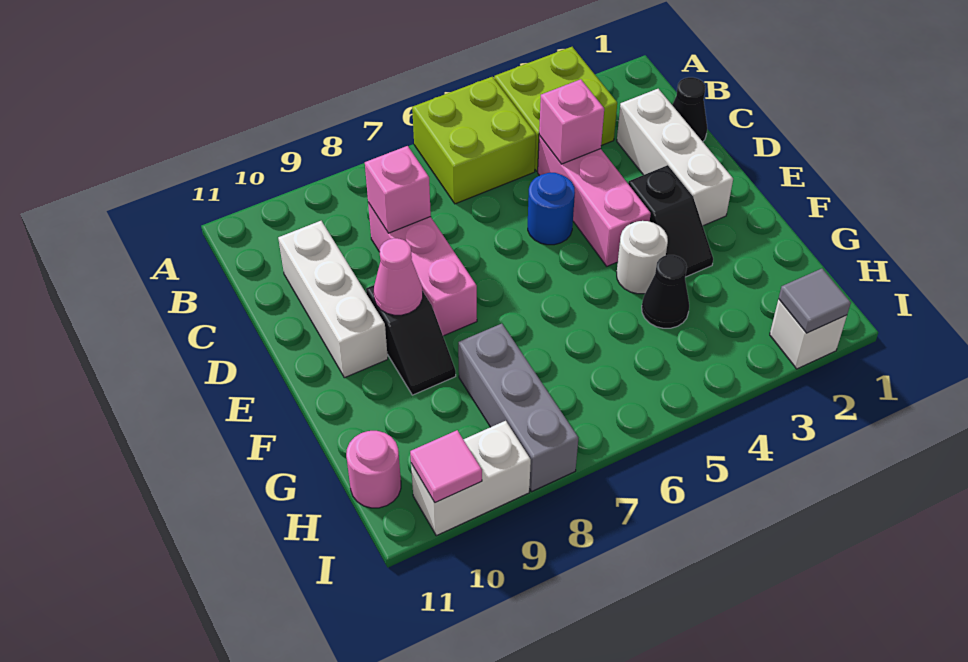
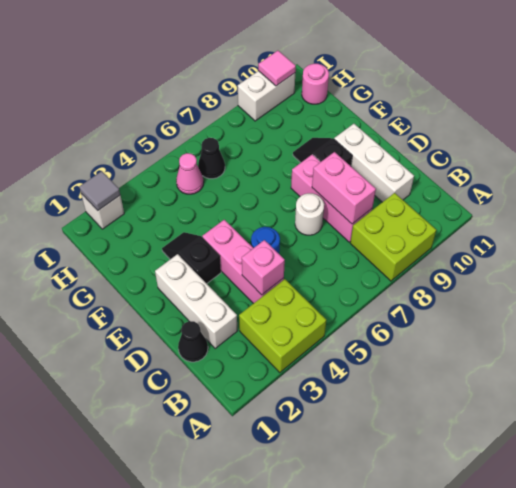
lime brick A5:B6 level 1 -> lime brick A8:B9 level 1
pink brick C8 level 2 -> pink brick C8:D8 level 2
pink cone E9 level 2 -> pink cone H5 level 1
white round brick F4 level 1 -> white round brick D7 level 1
black cone G4 level 1 -> black cone H6 level 1
grey brick G8:I8 level 1 -> none

